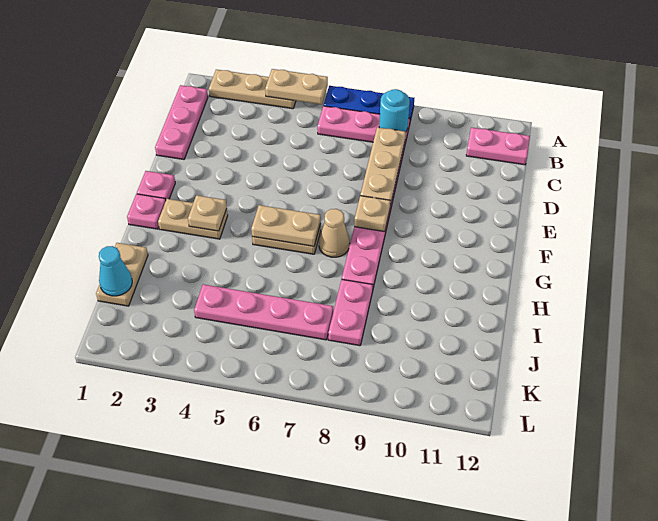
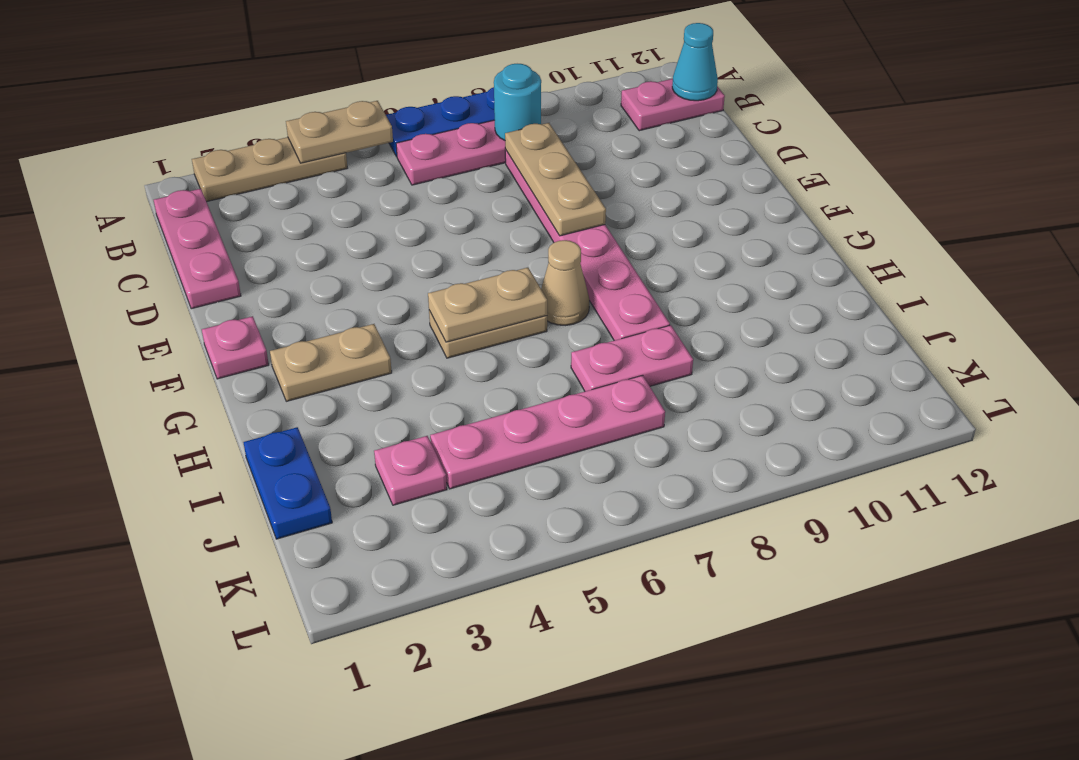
tan plate F8 level 2 -> none
pink plate G1 level 1 -> pink plate J3 level 1
tan plate G3 level 2 -> none
tan plate I1:J1 level 1 -> blue plate I1:J1 level 1
pink plate I8:J8 level 1 -> pink plate I7:I8 level 1
cyan cone J1 level 2 -> cyan cone B12 level 2

